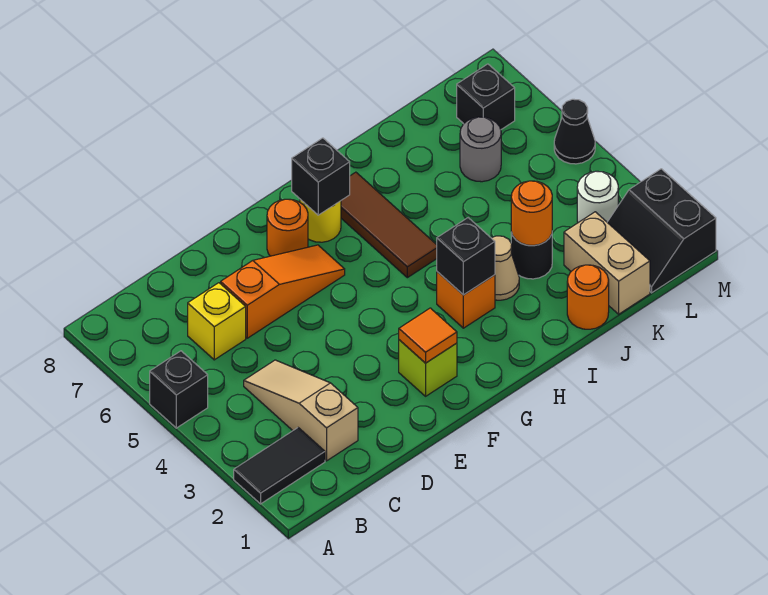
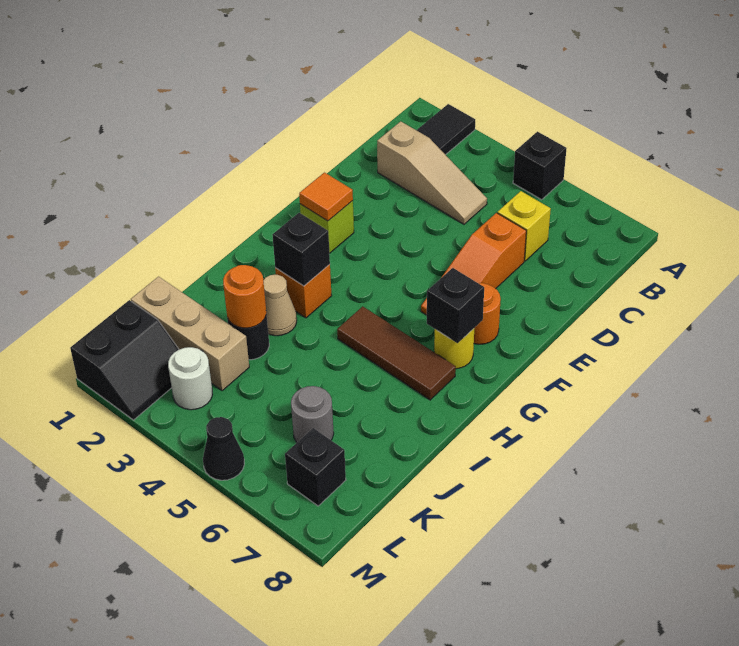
orange round brick J1 level 1 -> none
tan brick K1:K2 level 1 -> tan brick K1:K3 level 1
black slope L1:M2 level 1 top M -> black slope L1:M2 level 1 top 1

